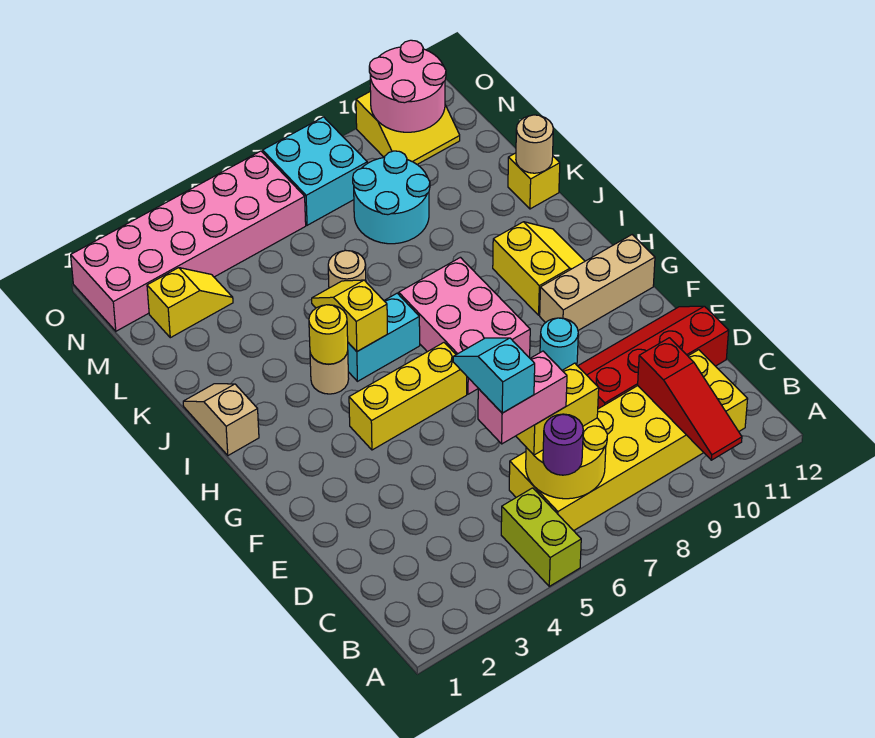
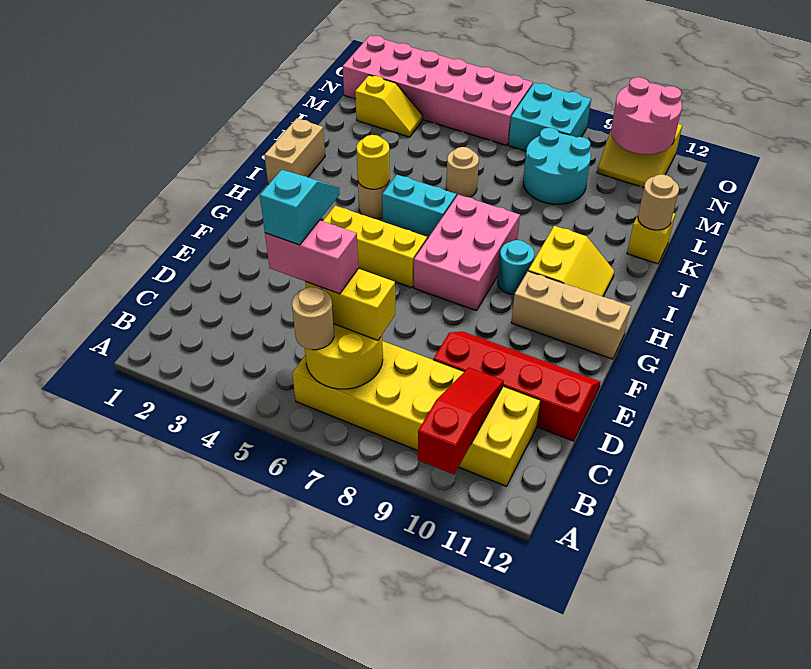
lime brick A5:B5 level 1 -> none
red slope A10:C10 level 2 top C -> red slope A10:C10 level 2 top A
purple round brick B6 level 3 -> tan round brick B6 level 3
cyan round brick F9 level 1 -> cyan round brick H9 level 1
tan slope I1:J1 level 1 top I -> tan brick I1:J1 level 1
yellow slope I5:J5 level 2 top I -> none

